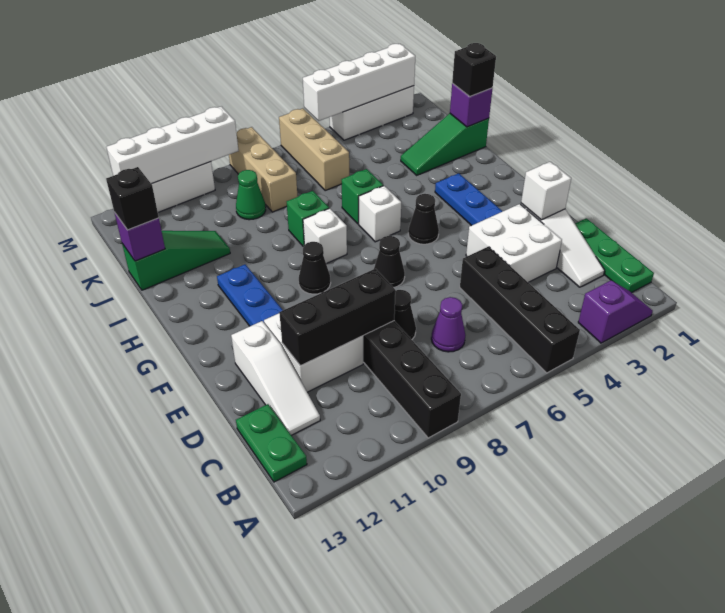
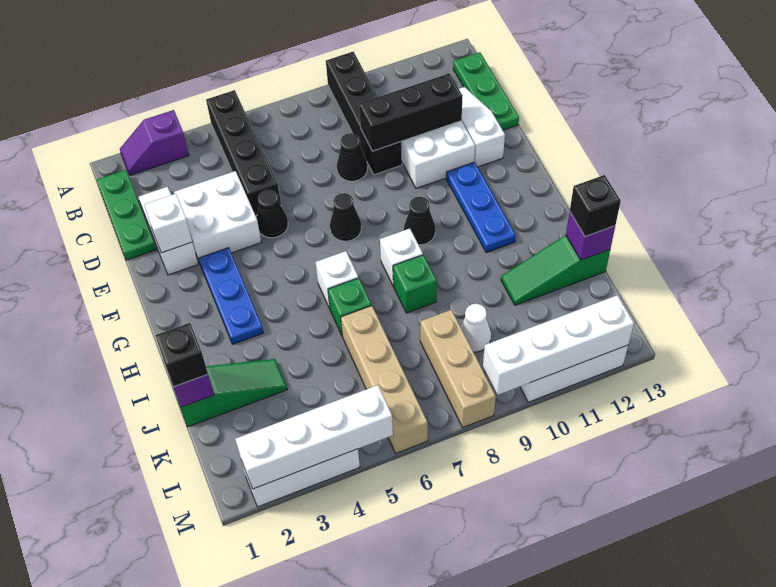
green plate B13:C13 level 1 -> green plate B13:D13 level 1
purple cone C7 level 1 -> none
black cone G5 level 1 -> black cone E5 level 1
tan brick K6:M6 level 1 -> tan brick J6:M6 level 1
green cone K9 level 1 -> white cone K9 level 1

